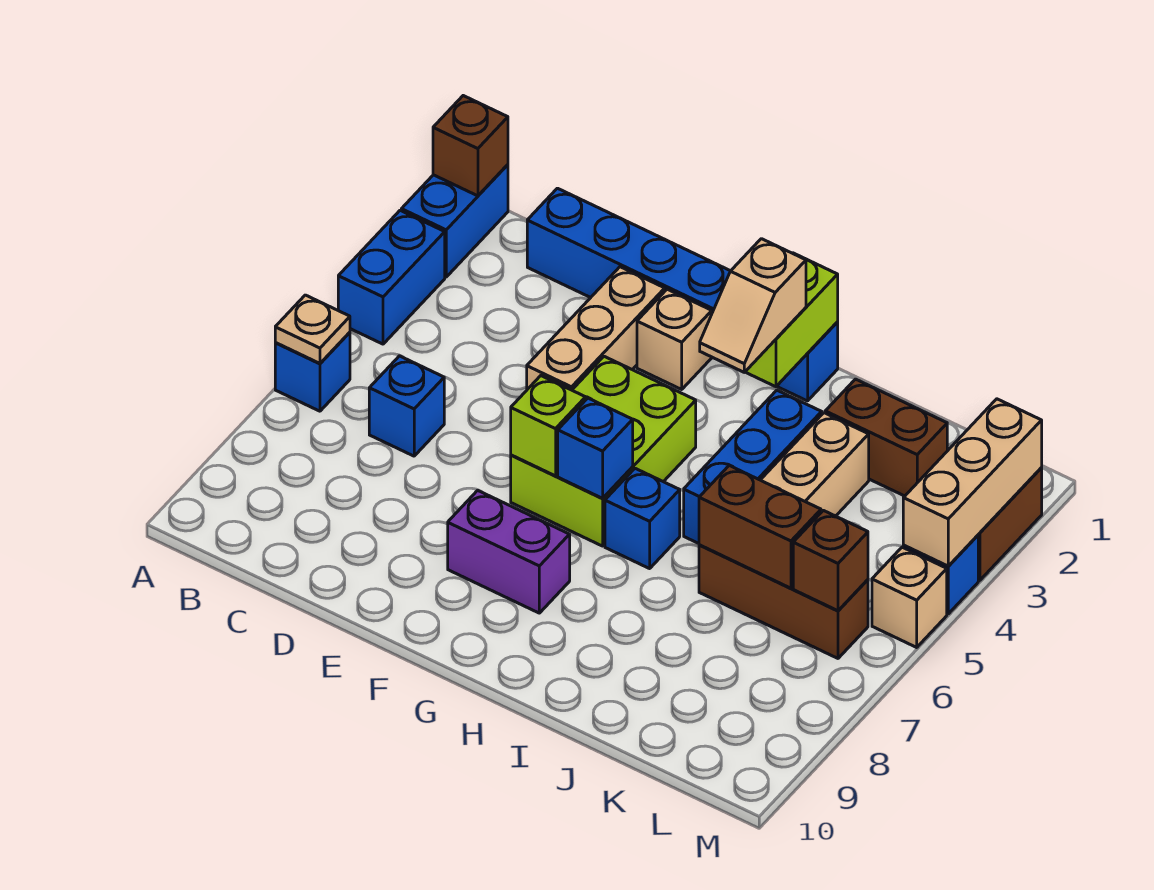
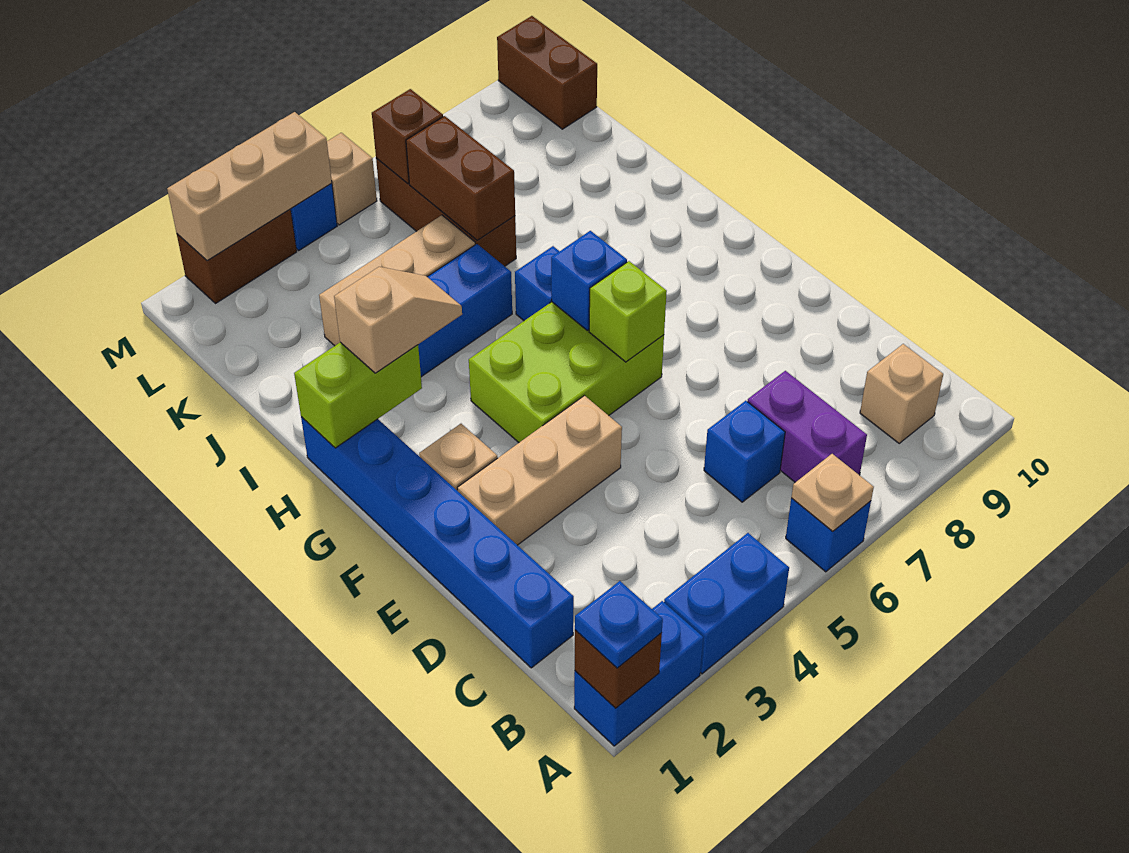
none -> blue plate A1 level 3
none -> tan brick B9 level 1
purple brick F8:G8 level 1 -> purple brick B7:C7 level 1
brown brick J2:K2 level 1 -> brown brick L10:M10 level 1

